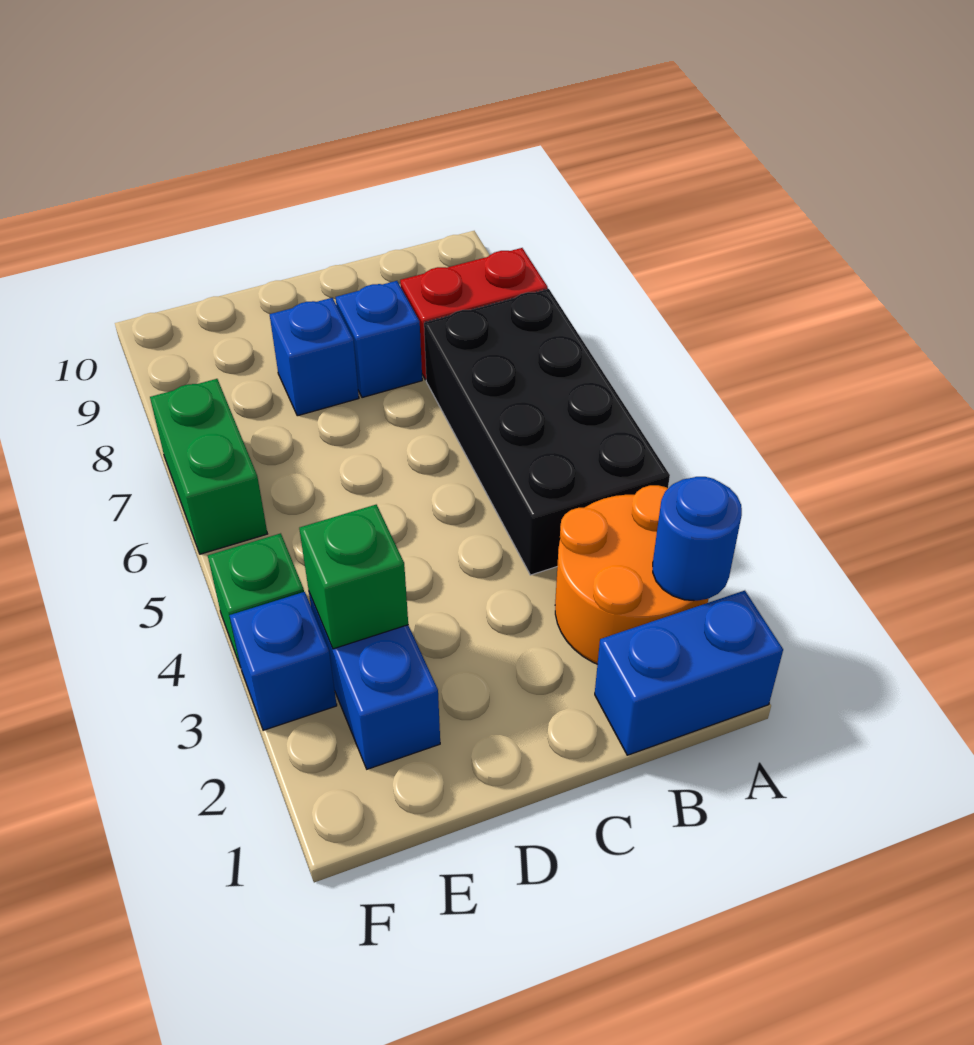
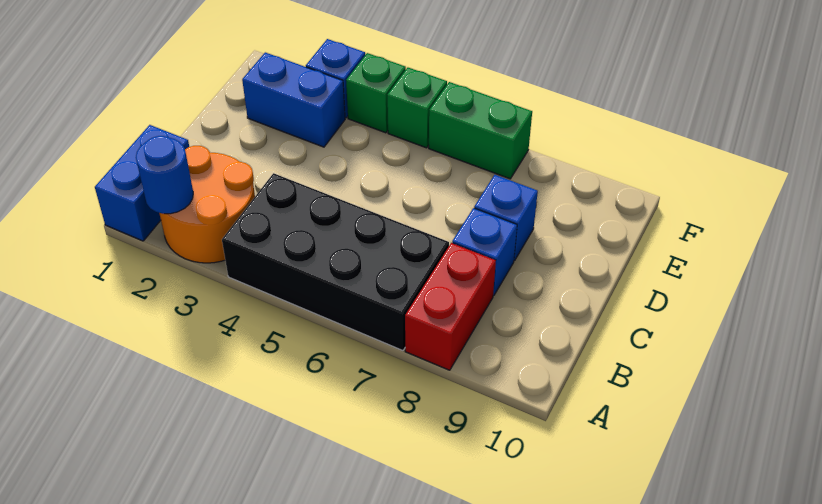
green brick E3 level 2 -> green brick F5 level 1

